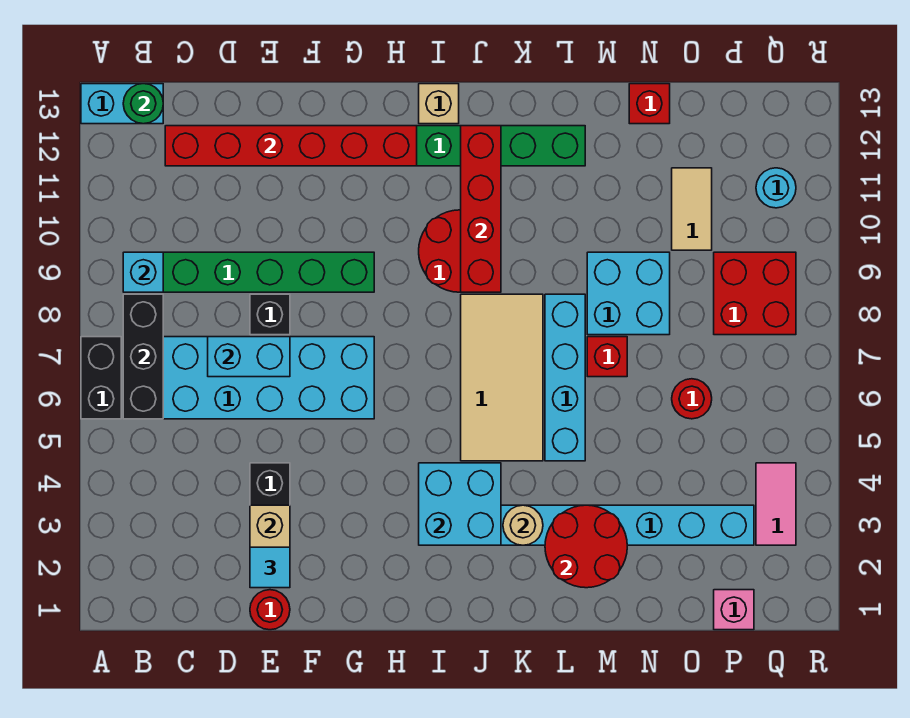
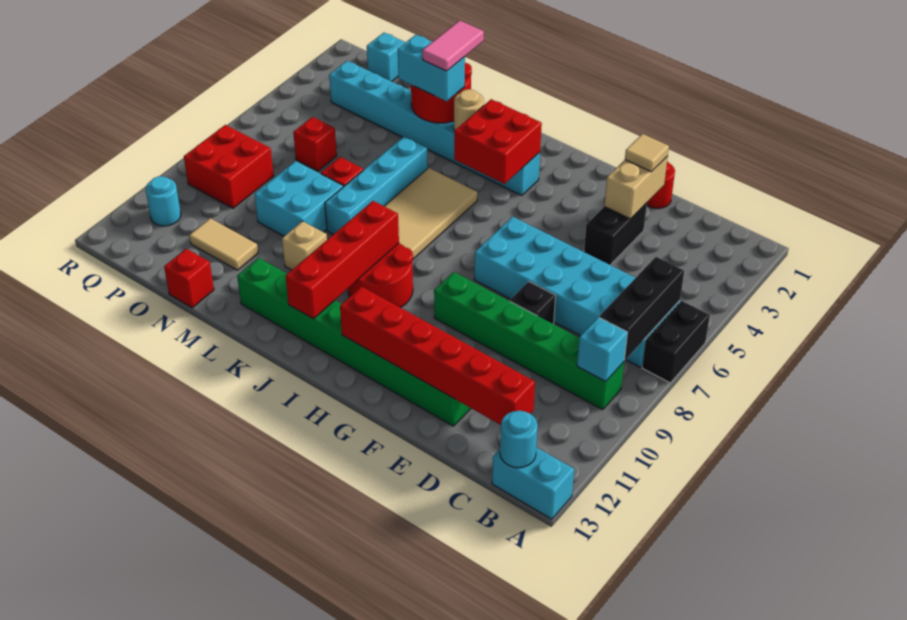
green round brick B13 level 2 -> cyan round brick B13 level 2
cyan brick D7:E7 level 2 -> cyan brick L3:M3 level 3
cyan tile E2 level 3 -> tan tile E2 level 3
cyan brick I3:J4 level 2 -> red brick I3:J4 level 2
tan brick I13 level 1 -> tan brick L10 level 1
red round brick O6 level 1 -> red brick O6 level 1
tan tile O10:O11 level 1 -> tan tile N11:O11 level 1
pink brick P1 level 1 -> cyan brick P1 level 1
pink tile Q3:Q4 level 1 -> pink tile L2:L3 level 4

